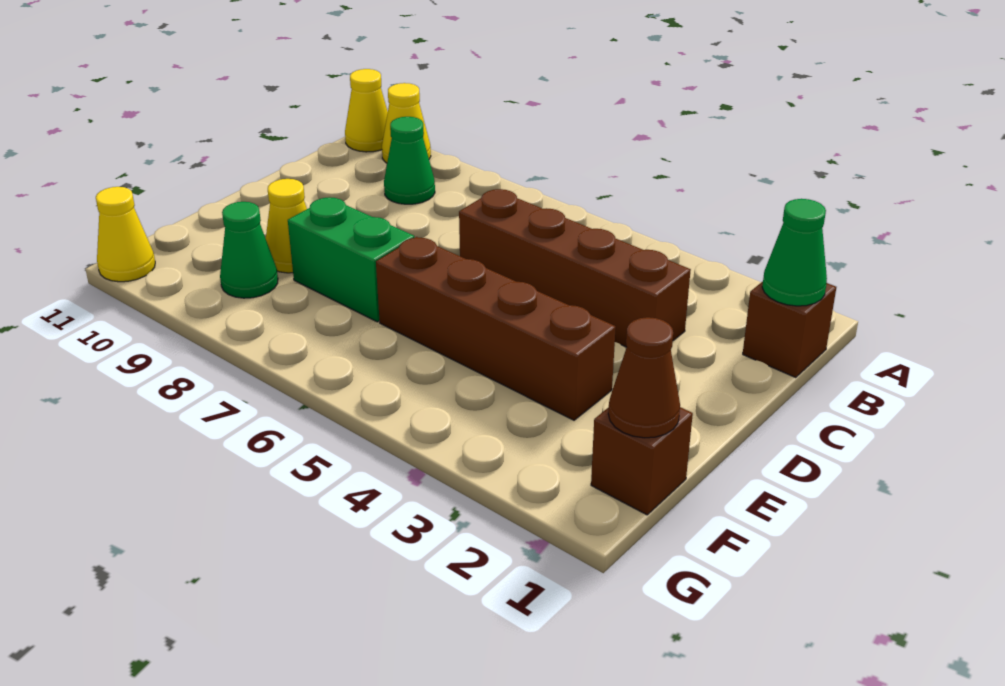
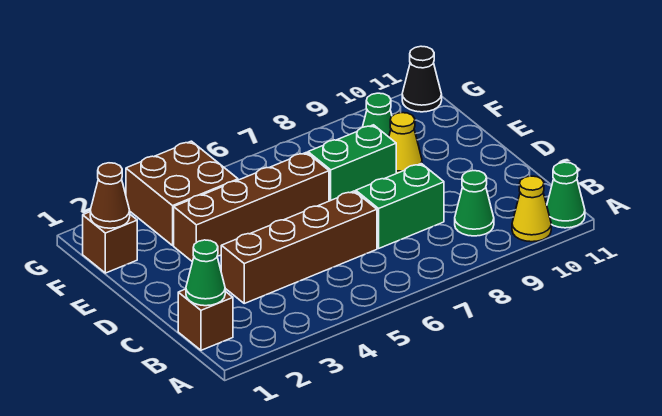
yellow cone A11 level 1 -> green cone A11 level 1
none -> green brick C7:C8 level 1
none -> brown brick F3:G4 level 1
yellow cone G11 level 1 -> black cone G11 level 1

